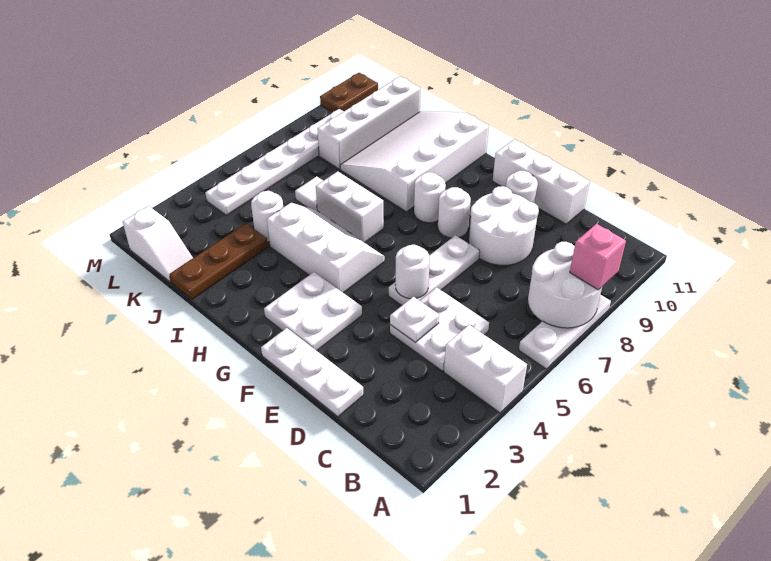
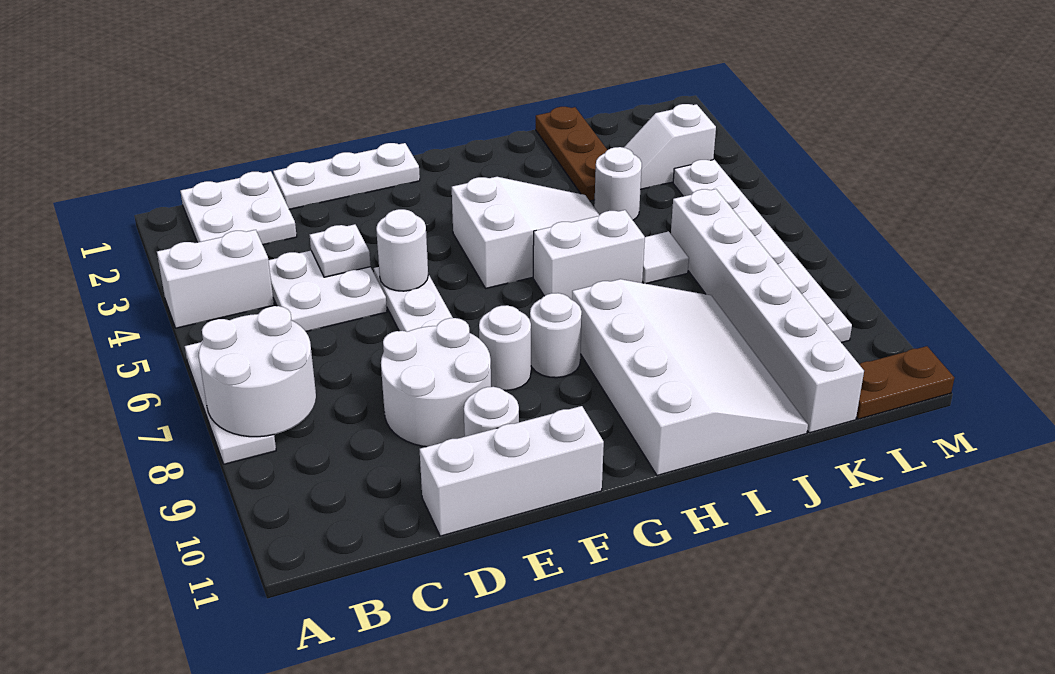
pink brick A8 level 3 -> none
white plate F2:G3 level 1 -> white plate B1:C2 level 1
white slope G4:I5 level 1 top 4 -> white slope G4:I5 level 1 top G
white slope K1:L1 level 1 top L -> white slope K3:L3 level 1 top L
white brick K8:K11 level 1 -> white brick K6:K11 level 1
brown plate M10:M11 level 1 -> brown plate L11:M11 level 1

